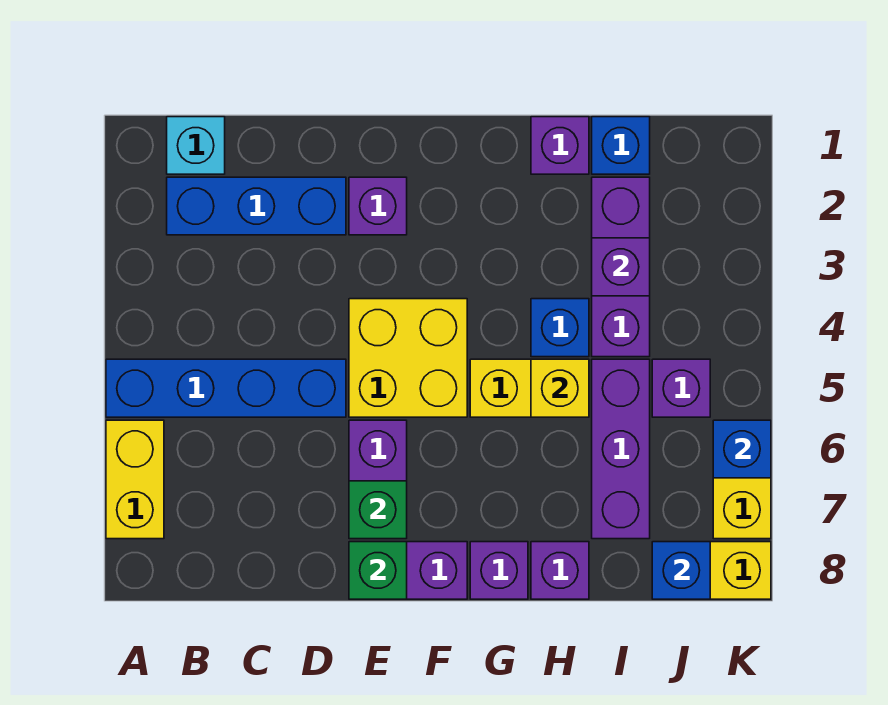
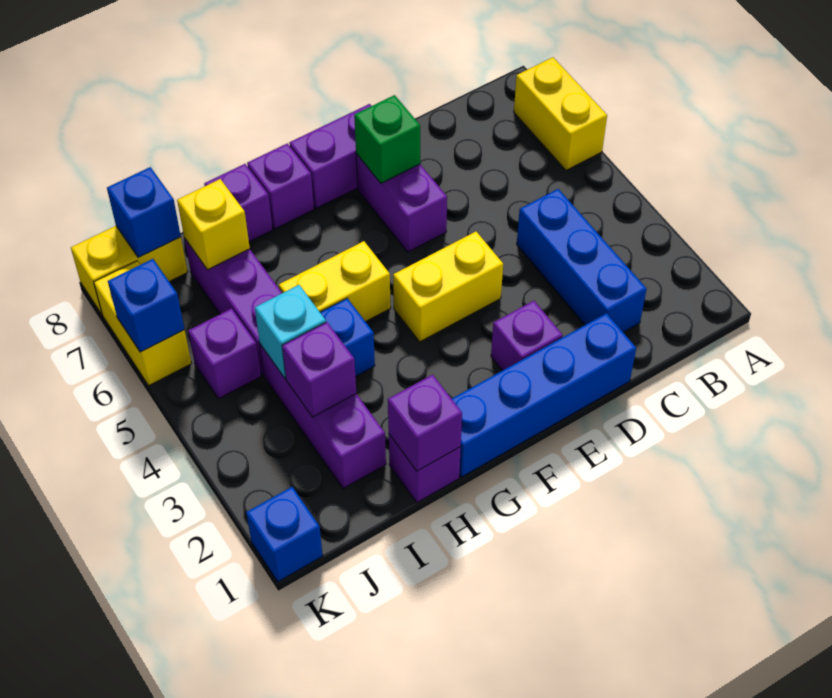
blue brick A5:D5 level 1 -> blue brick D1:G1 level 1
cyan brick B1 level 1 -> cyan brick I4 level 2
blue brick B2:D2 level 1 -> blue brick C2:C4 level 1
yellow brick E4:F5 level 1 -> yellow brick E4:F4 level 1
green brick E8 level 2 -> none
none -> purple brick H1 level 2
yellow brick H5 level 2 -> yellow brick I7 level 2
blue brick I1 level 1 -> blue brick K1 level 1

